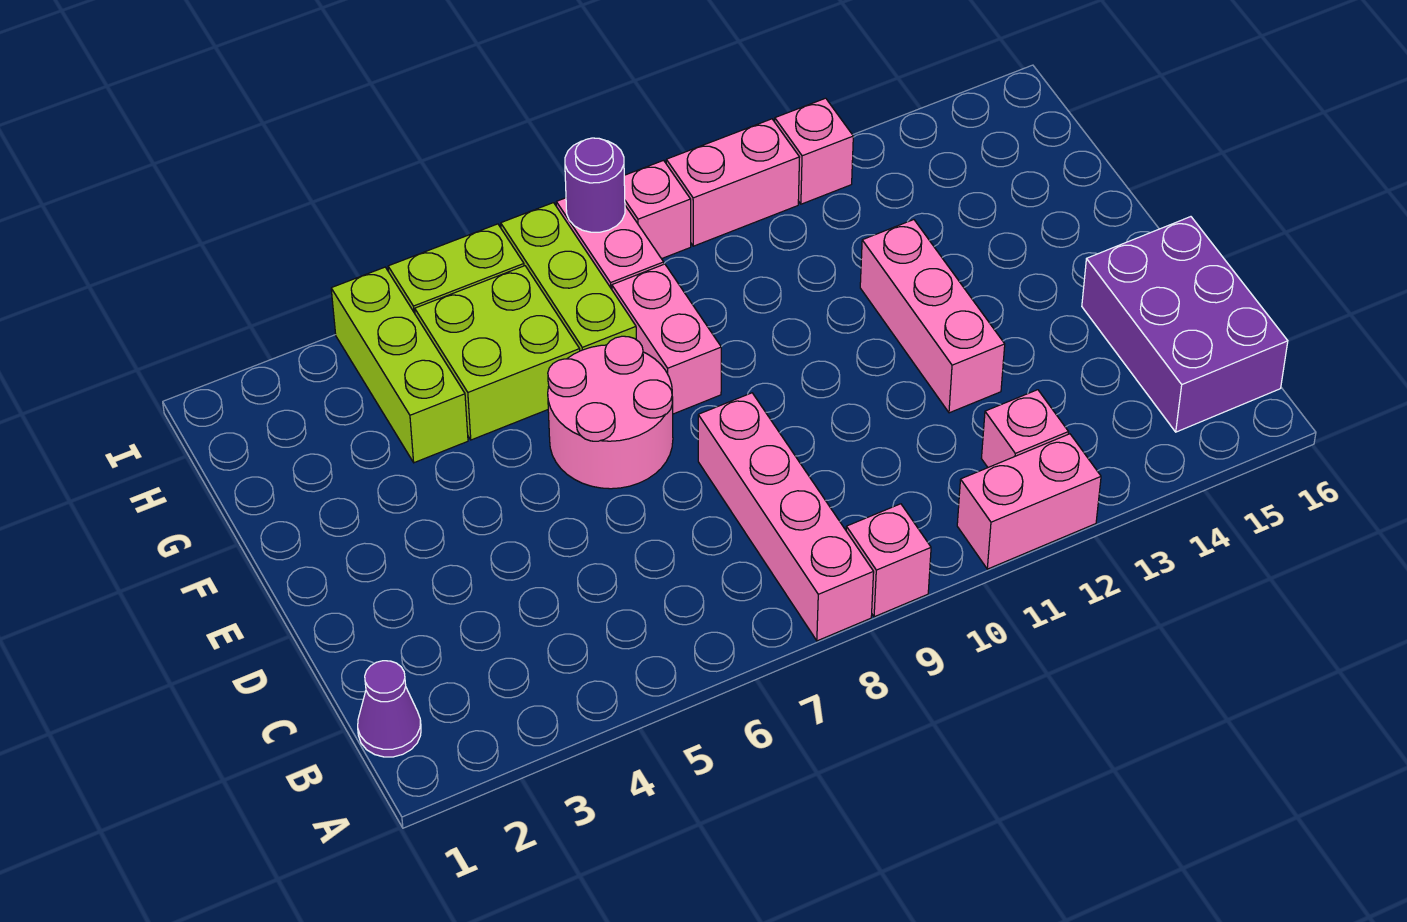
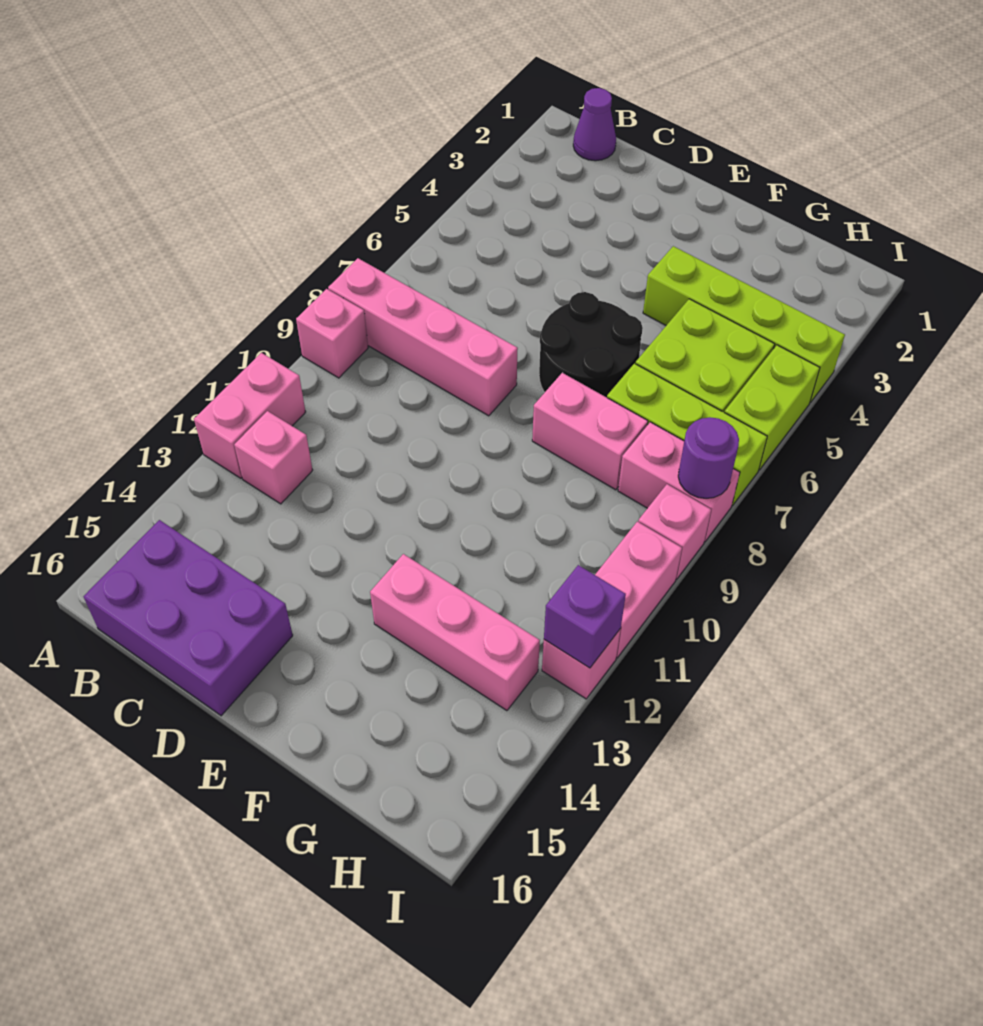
pink brick D12:F12 level 1 -> pink brick F13:H13 level 1
pink round brick E6:F7 level 1 -> black round brick E6:F7 level 1
lime brick G4:I4 level 1 -> lime brick F4:I4 level 1
none -> purple brick I12 level 2

